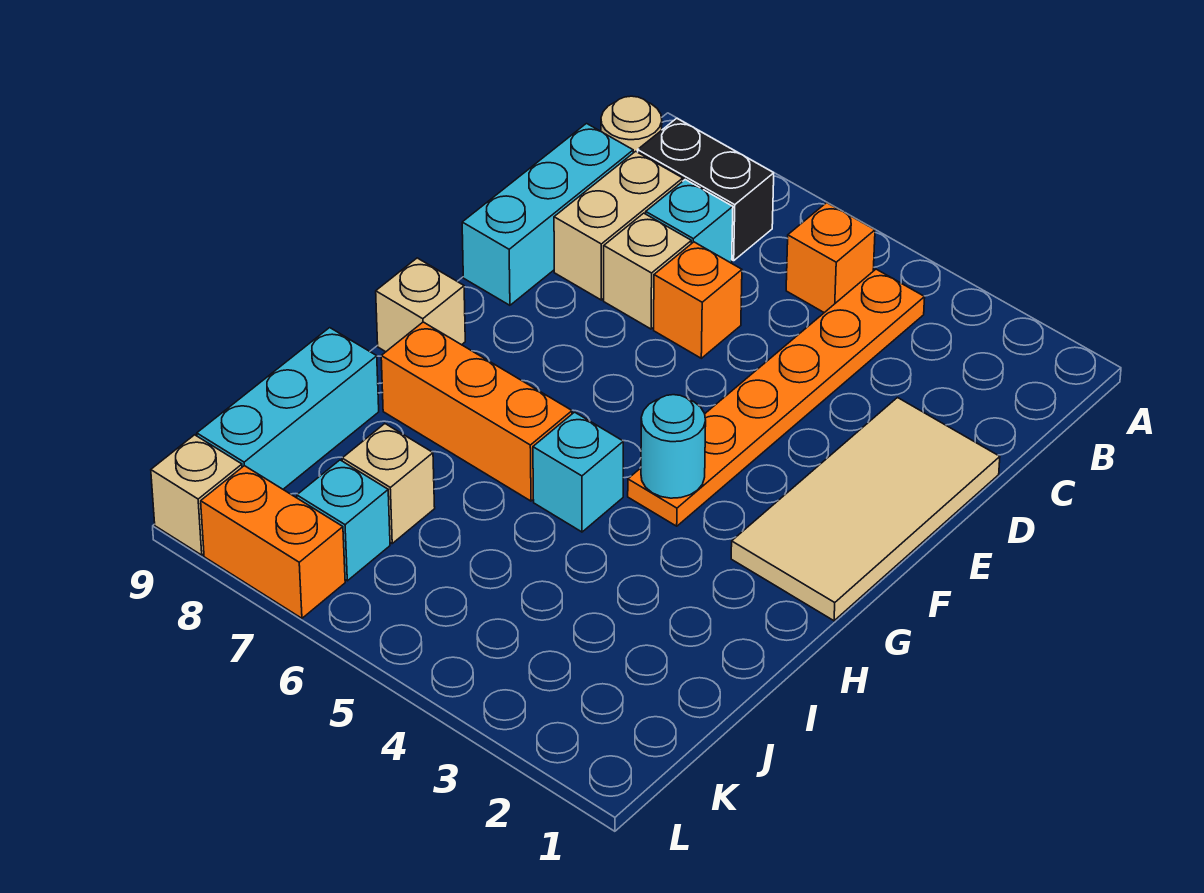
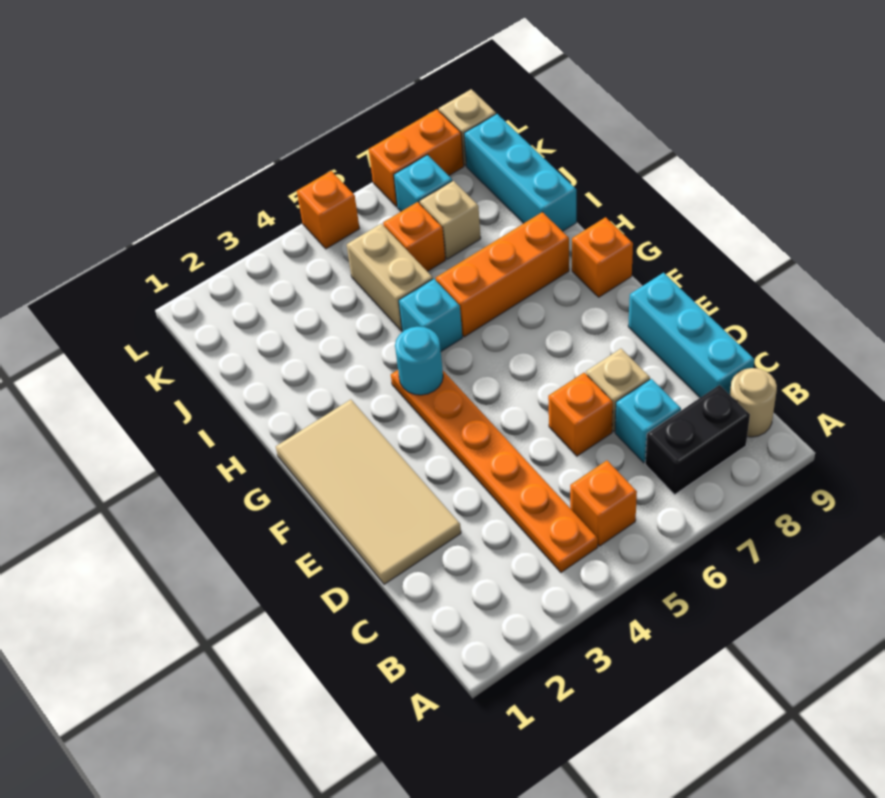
tan brick C8:D8 level 1 -> tan brick I5:J5 level 1
tan brick G9 level 1 -> orange brick G9 level 1
none -> orange brick J6 level 1
none -> orange brick L5 level 1

